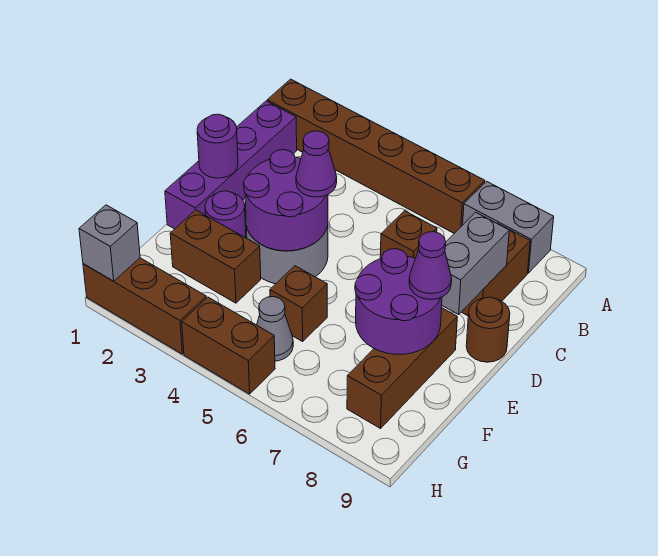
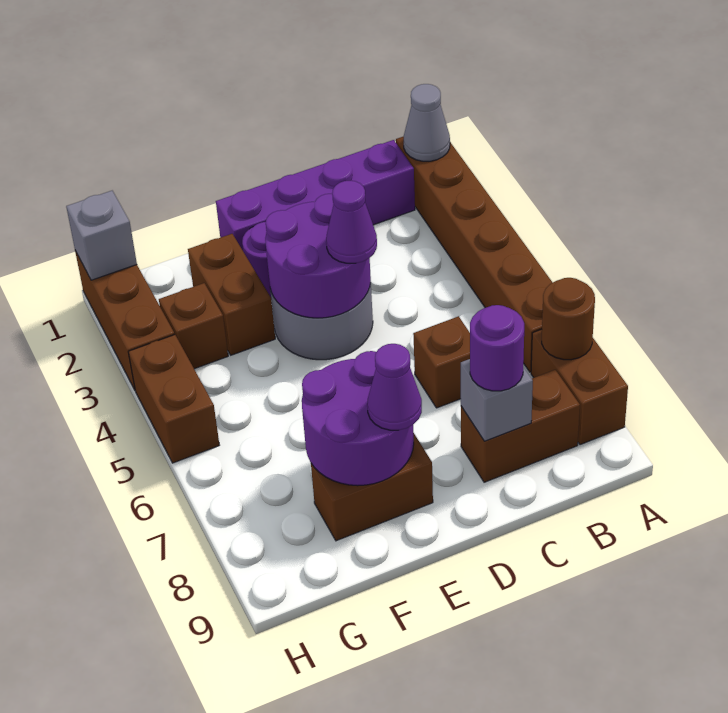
grey brick A7:A8 level 1 -> brown brick A7:A8 level 1
grey brick C8:D8 level 2 -> grey brick C8 level 2
purple round brick D1 level 2 -> purple round brick C8 level 3
brown round brick D9 level 1 -> brown round brick A7 level 2
brown brick E8:G8 level 1 -> brown brick E8:F8 level 1
brown brick F5 level 1 -> brown brick G3 level 1
grey cone G5 level 1 -> grey cone A1 level 2

